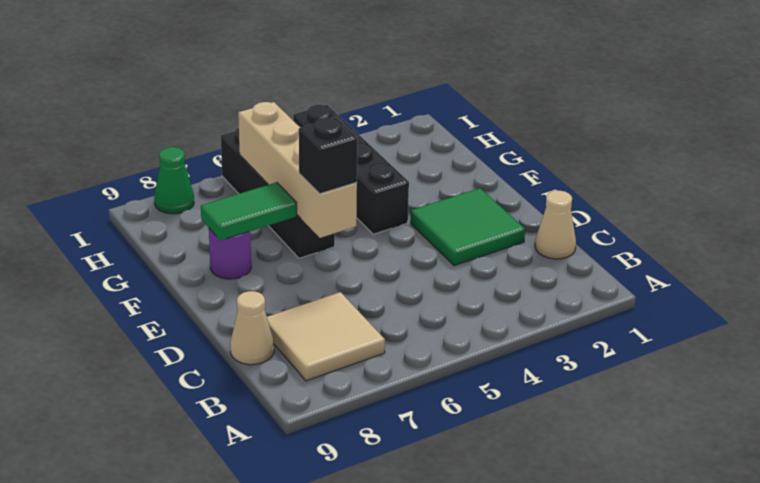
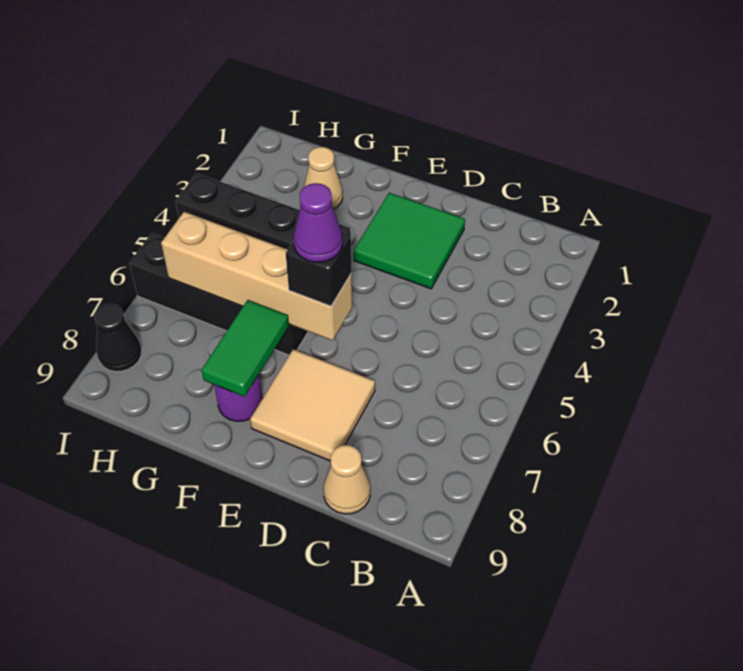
tan tile B7:C8 level 1 -> tan tile D7:E8 level 1
tan cone C1 level 1 -> tan cone G2 level 1
none -> purple cone E6 level 4
green cone I8 level 1 -> black cone I8 level 1

